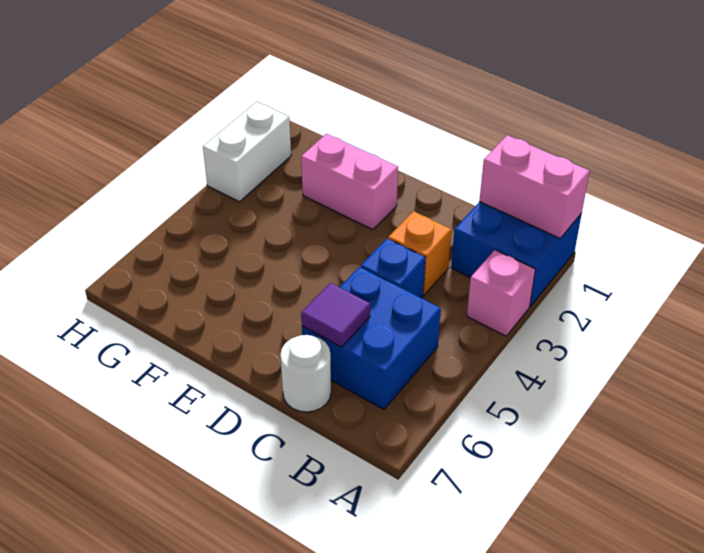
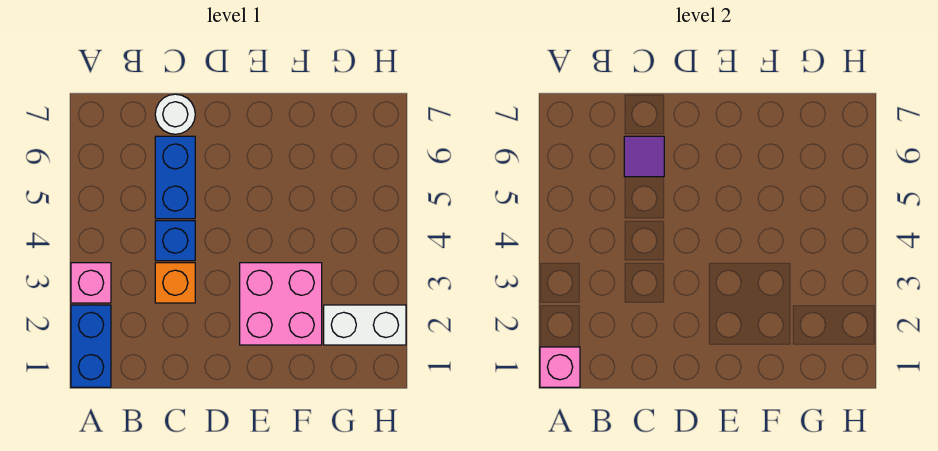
blue brick A1:B2 level 1 -> blue brick A1:A2 level 1
pink brick A1:B1 level 2 -> pink brick A1 level 2
blue brick B5:C6 level 1 -> blue brick C5:C6 level 1
pink brick E2:F2 level 1 -> pink brick E2:F3 level 1
white brick H2:H3 level 1 -> white brick G2:H2 level 1

